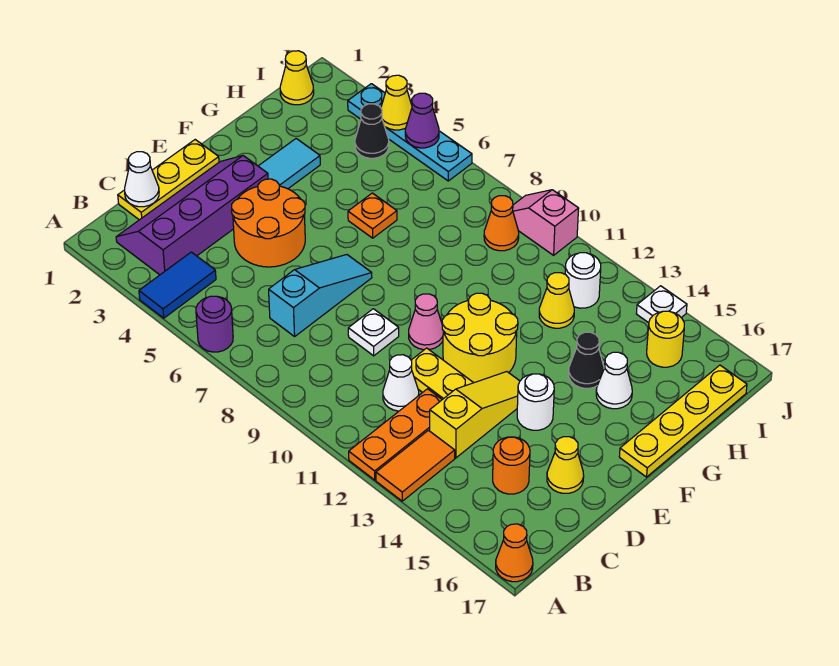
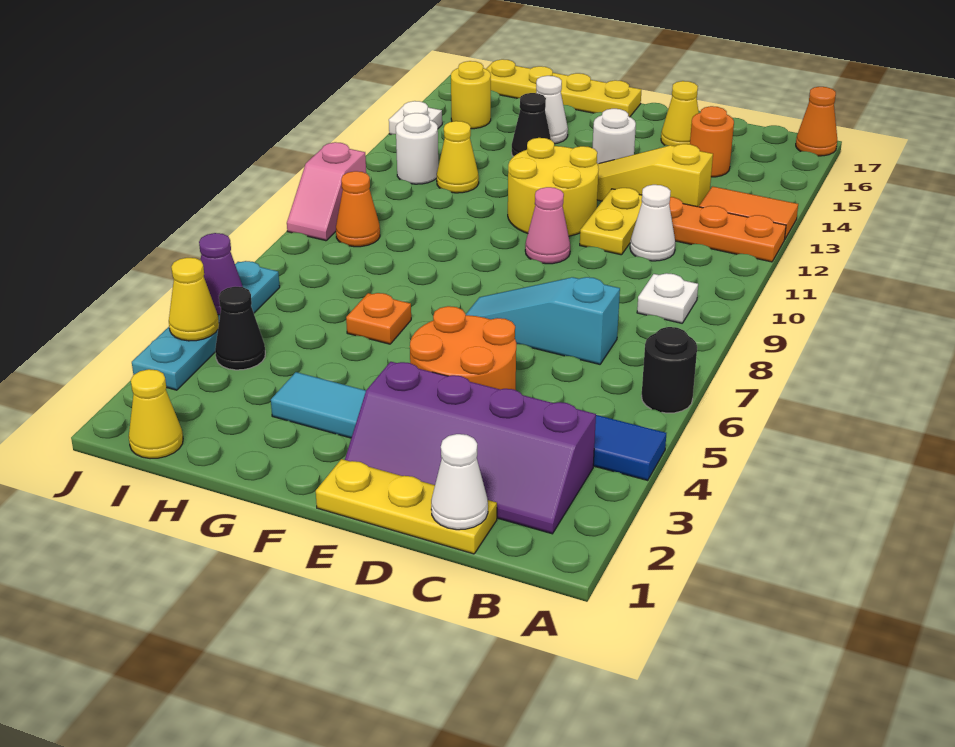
purple round brick A6 level 1 -> black round brick A6 level 1
white plate D9 level 1 -> white plate B9 level 1

